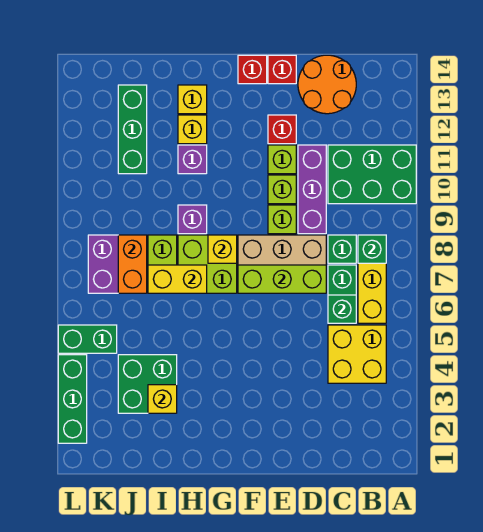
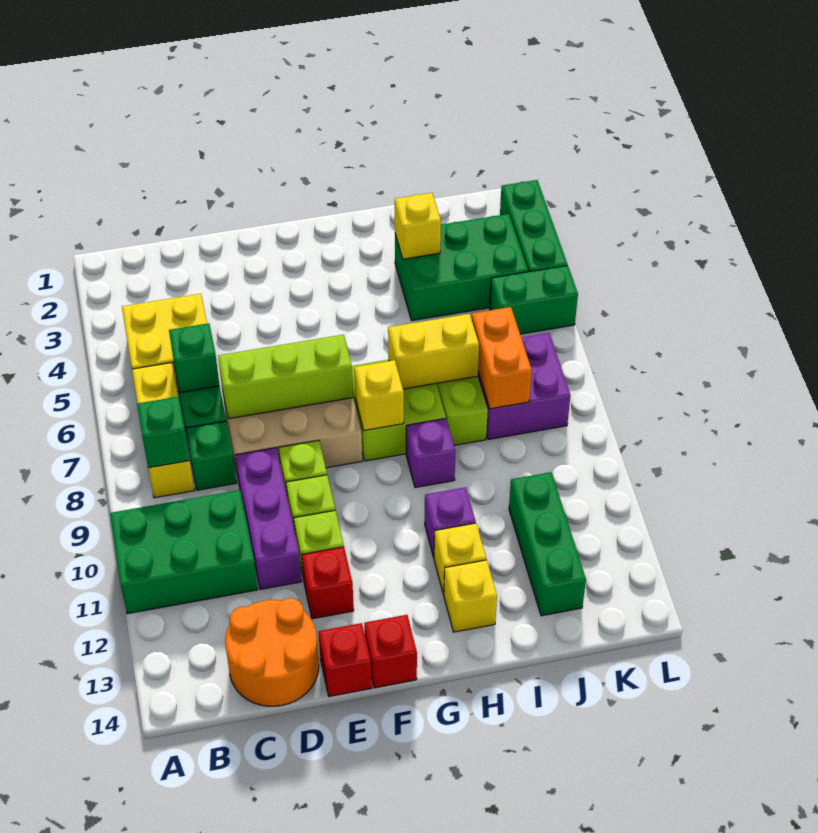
green brick I3:J4 level 1 -> green brick I3:K4 level 1

